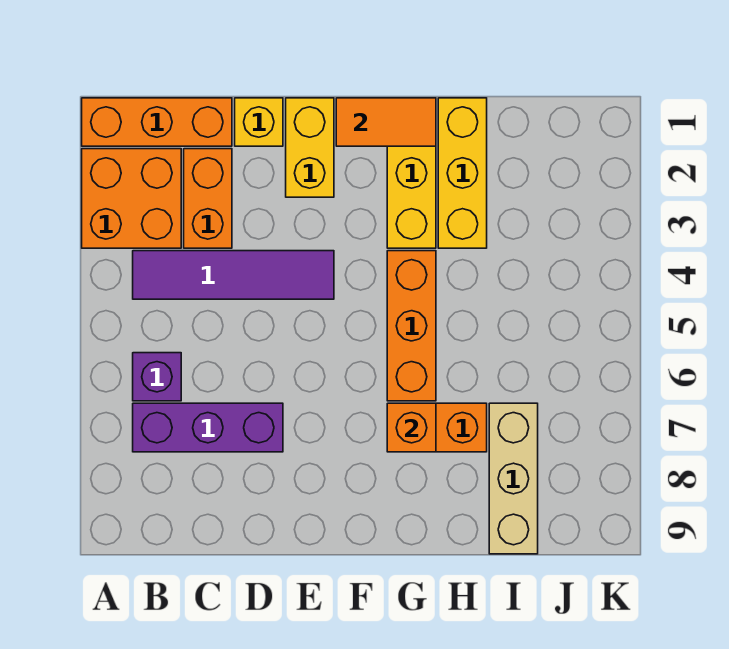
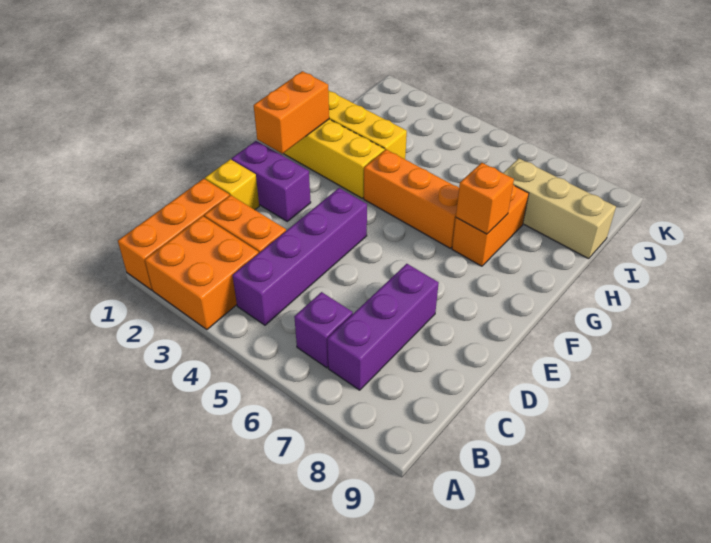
purple tile B4:E4 level 1 -> purple brick B4:E4 level 1
yellow brick E1:E2 level 1 -> purple brick E1:E2 level 1
orange tile F1:G1 level 2 -> orange brick F1:G1 level 2

